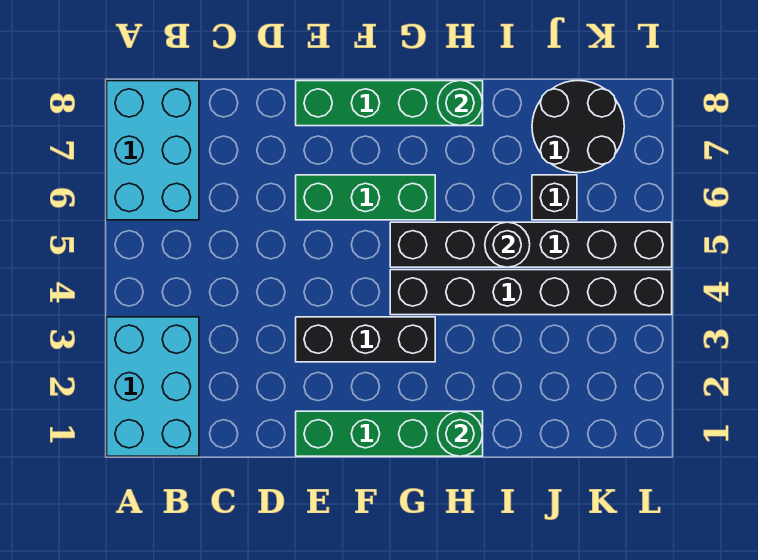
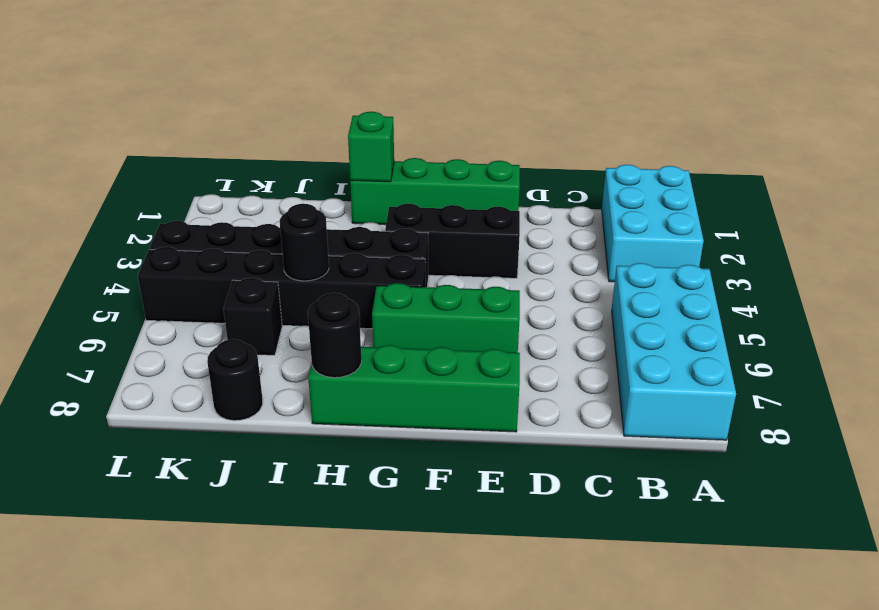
cyan brick A6:B8 level 1 -> cyan brick A5:B8 level 1
green round brick H1 level 2 -> green brick H1 level 2
green round brick H8 level 2 -> black round brick H8 level 2
black round brick J7:K8 level 1 -> black round brick J8 level 1

